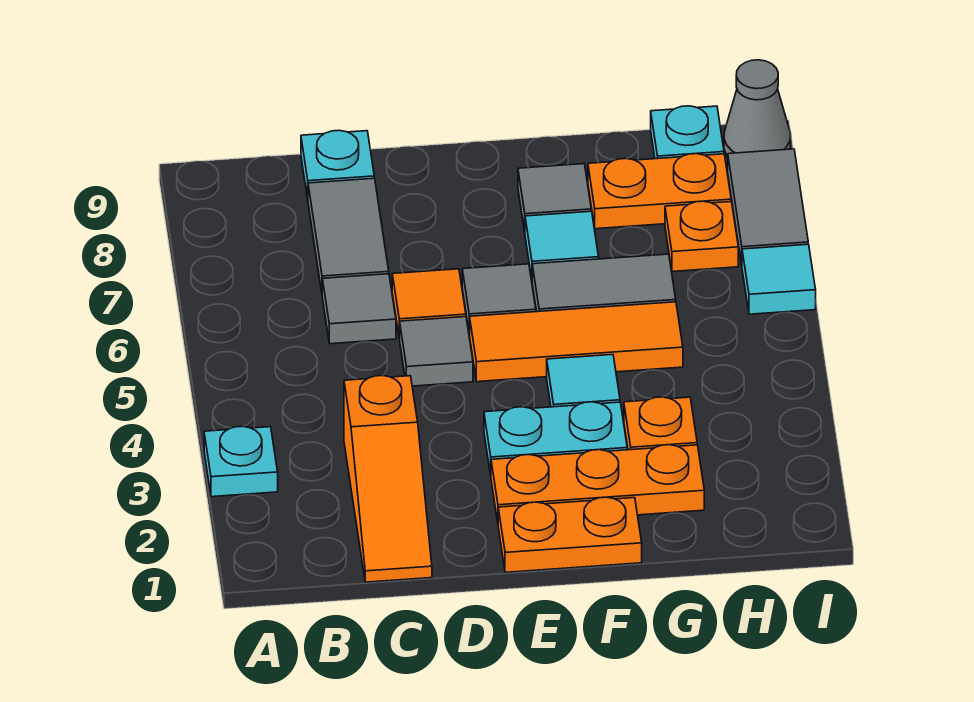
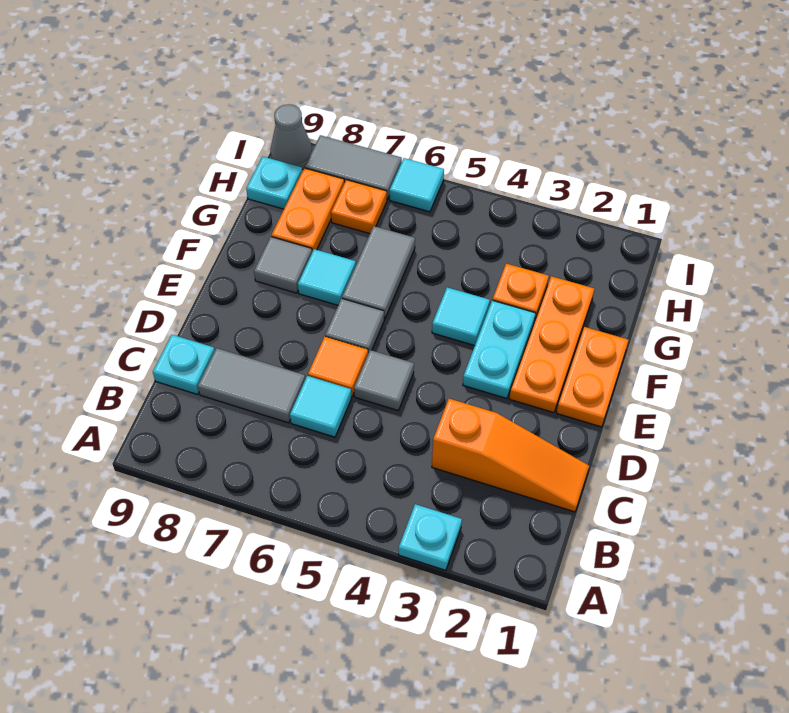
grey tile C6 level 1 -> cyan tile C6 level 1
orange tile E5:G5 level 1 -> none

